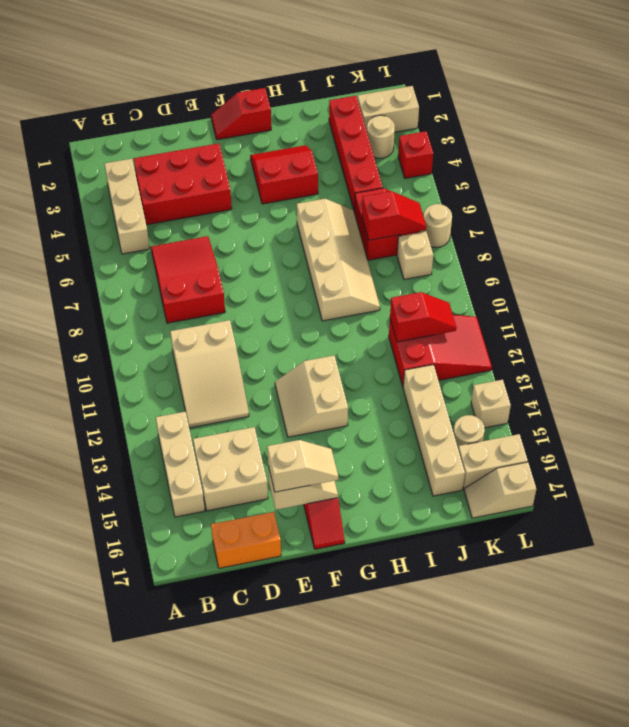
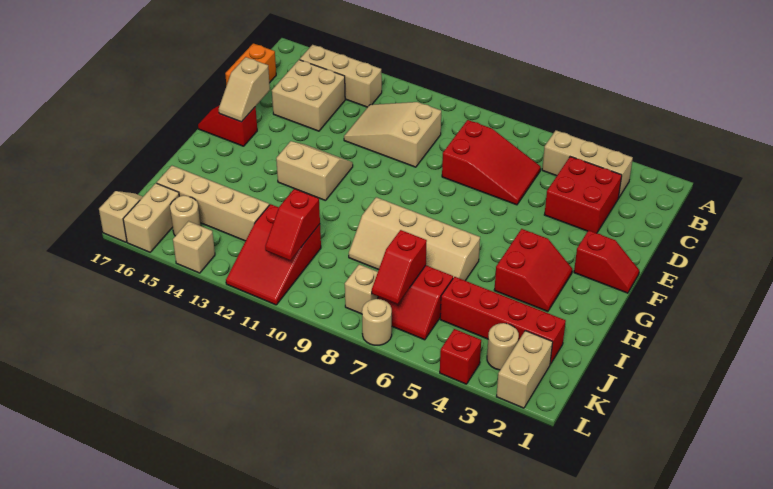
red brick C3:E4 level 1 -> red brick C3:D4 level 1
tan slope E16:F16 level 3 top E -> none
red slope F1:G1 level 1 top G -> red slope F1:F2 level 1 top 2

